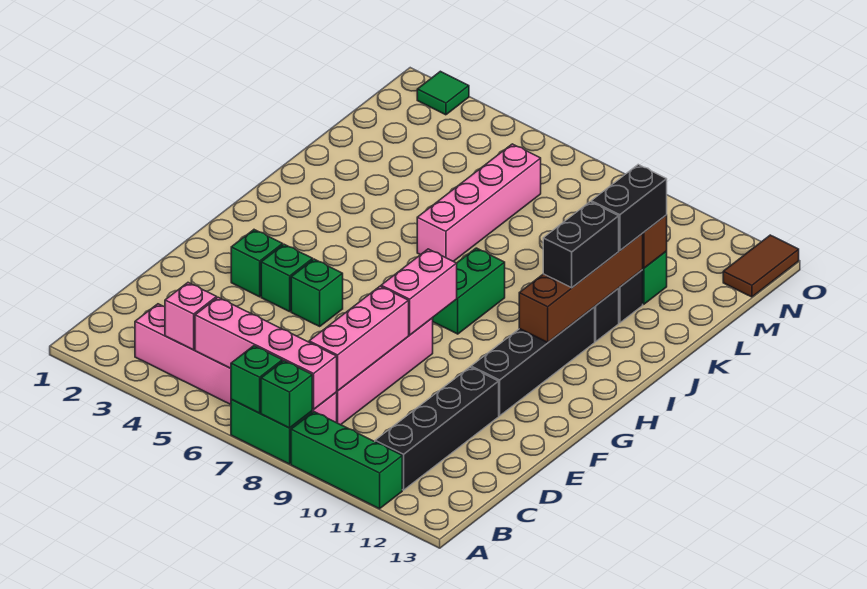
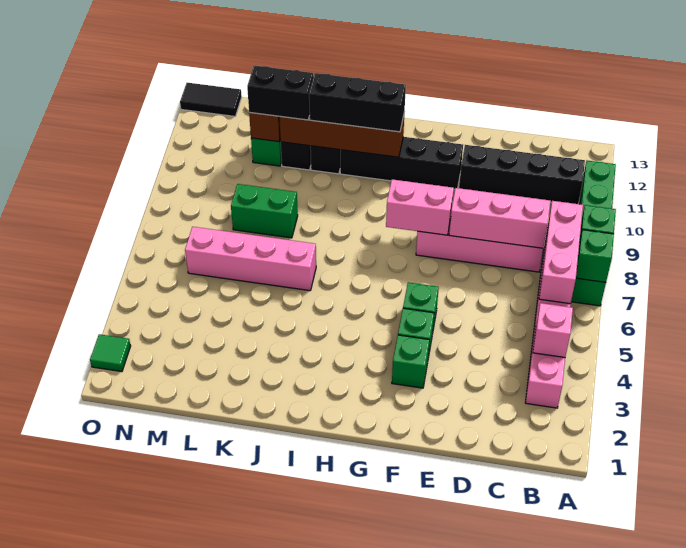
pink brick B5:B8 level 2 -> pink brick B6:B8 level 2
green brick H8:I8 level 1 -> green brick K8:L8 level 1
black brick I11:J11 level 3 -> black brick H11:J11 level 3
brown tile N13:O13 level 1 -> black tile N13:O13 level 1

